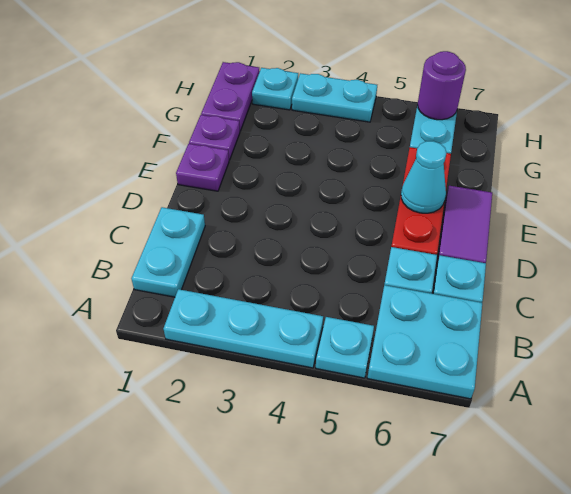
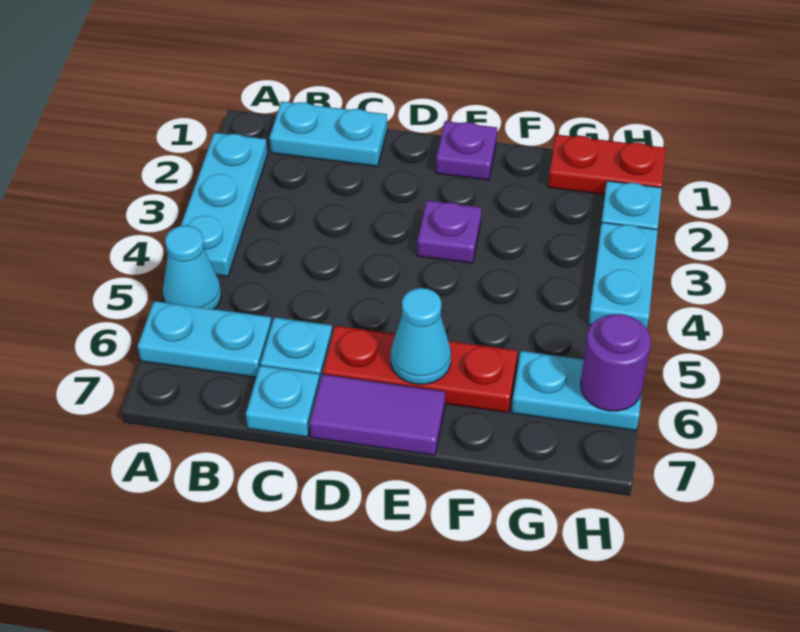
cyan plate A5 level 1 -> cyan cone A5 level 1
cyan plate A6:B7 level 1 -> cyan plate A6:B6 level 1
purple plate F1 level 1 -> purple plate E3 level 1
purple plate G1:H1 level 1 -> red plate G1:H1 level 1

